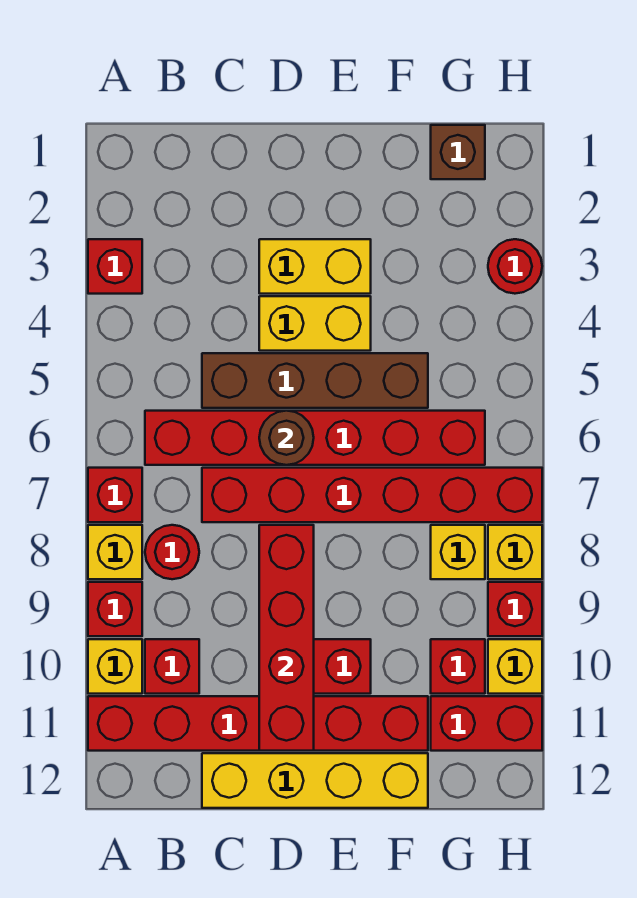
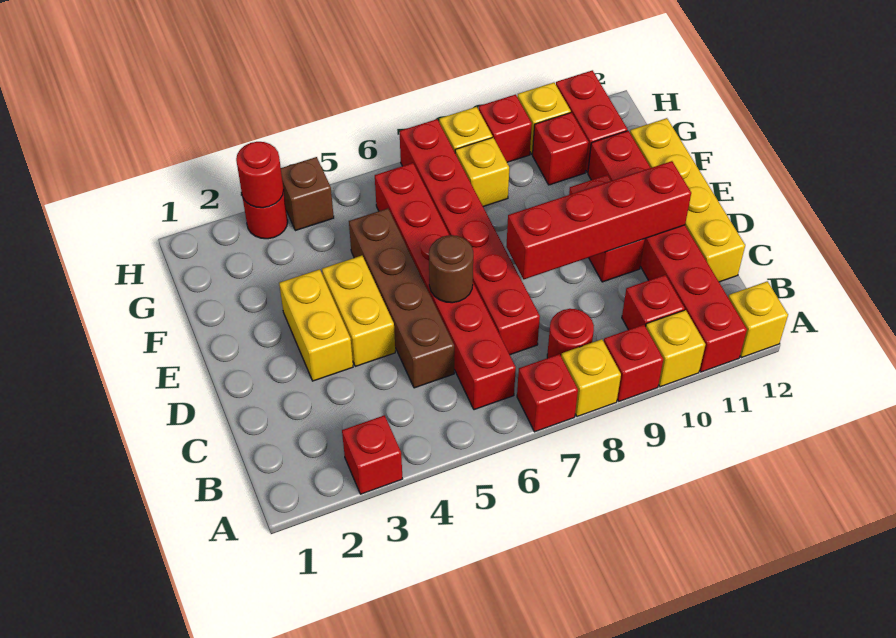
none -> yellow brick A12 level 1
brown brick G1 level 1 -> brown brick H4 level 1
none -> red round brick H3 level 2

